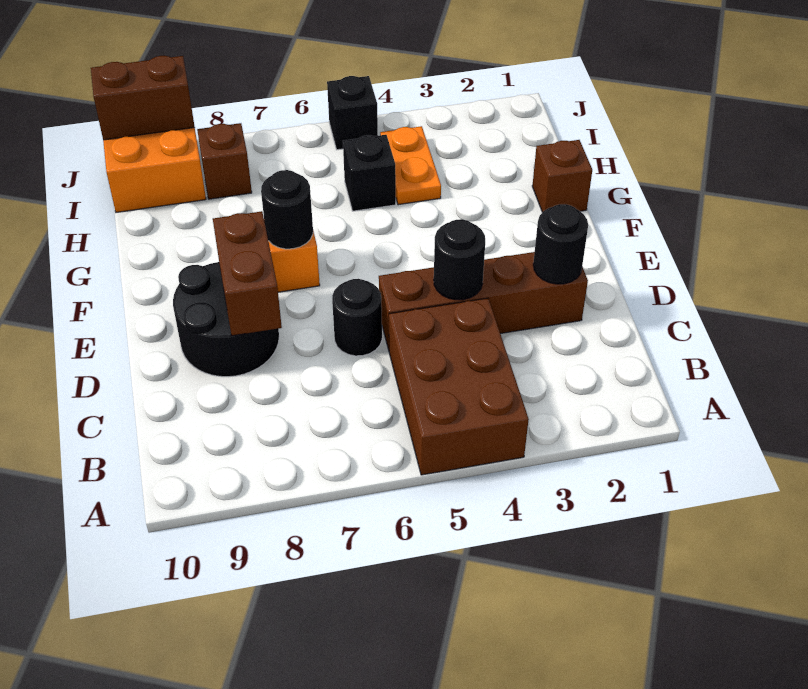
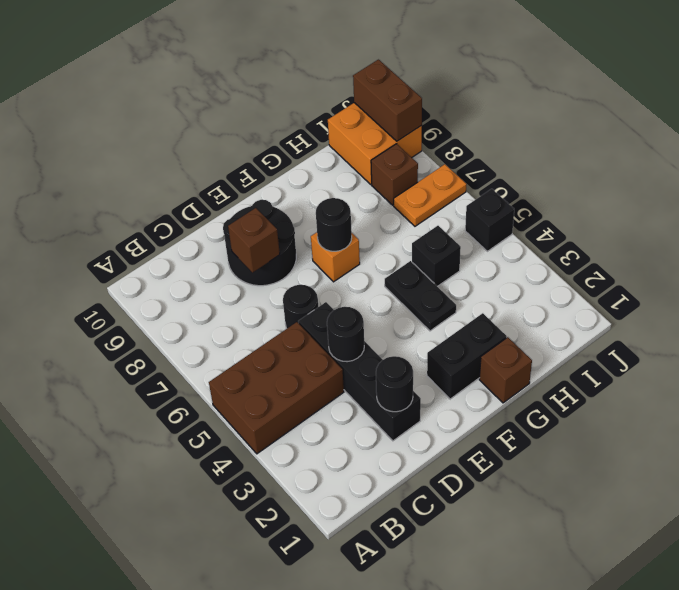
brown brick D2:D5 level 1 -> black brick D2:D5 level 1
brown brick D8:E8 level 2 -> brown brick D8 level 2
none -> black brick F2:G2 level 1
none -> black plate G4:G5 level 1
orange plate H4:I4 level 1 -> orange plate I7:J7 level 1

